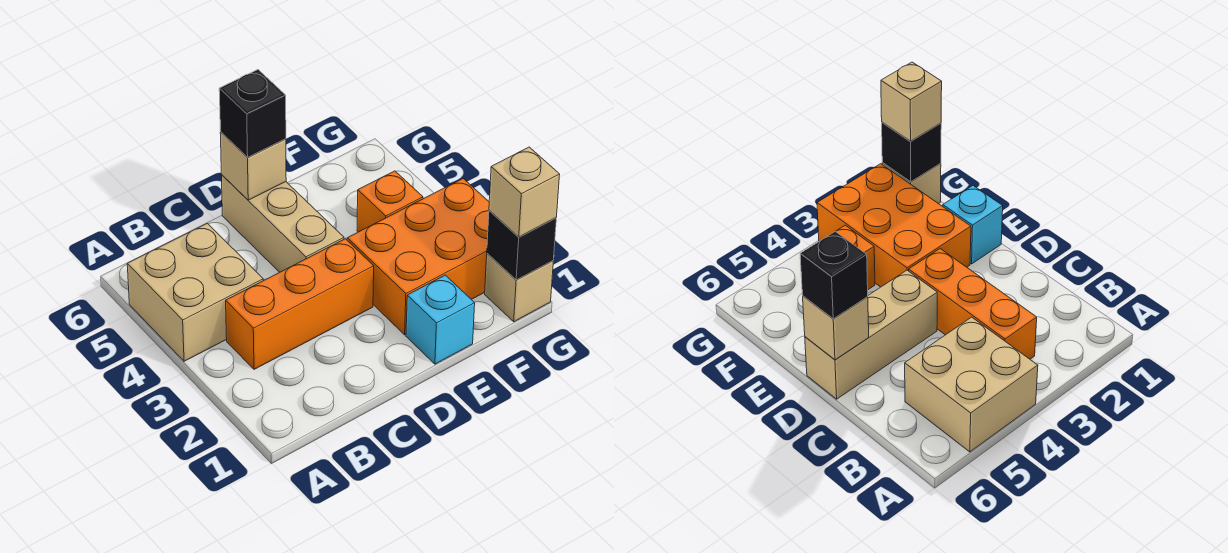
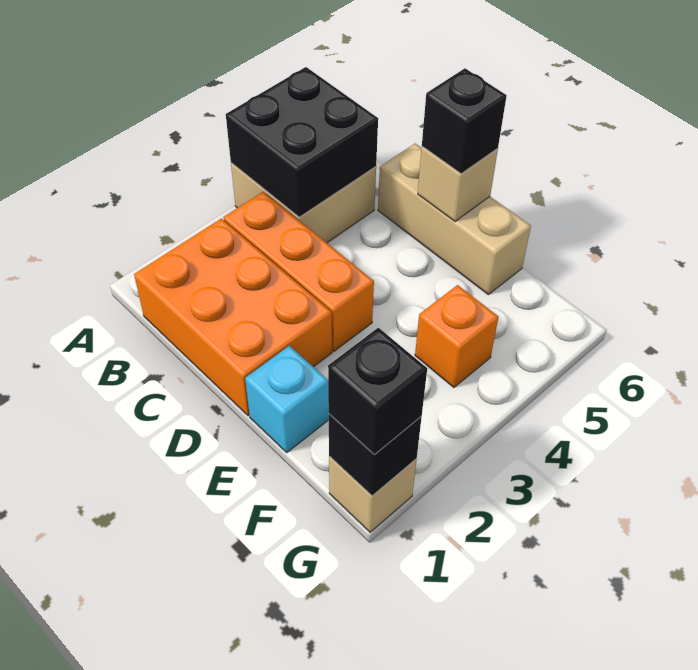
none -> black brick A4:B5 level 2
tan brick D4:D6 level 1 -> tan brick C6:E6 level 1
orange brick E2:G3 level 1 -> orange brick B1:D2 level 1
tan brick G1 level 3 -> black brick G1 level 3

